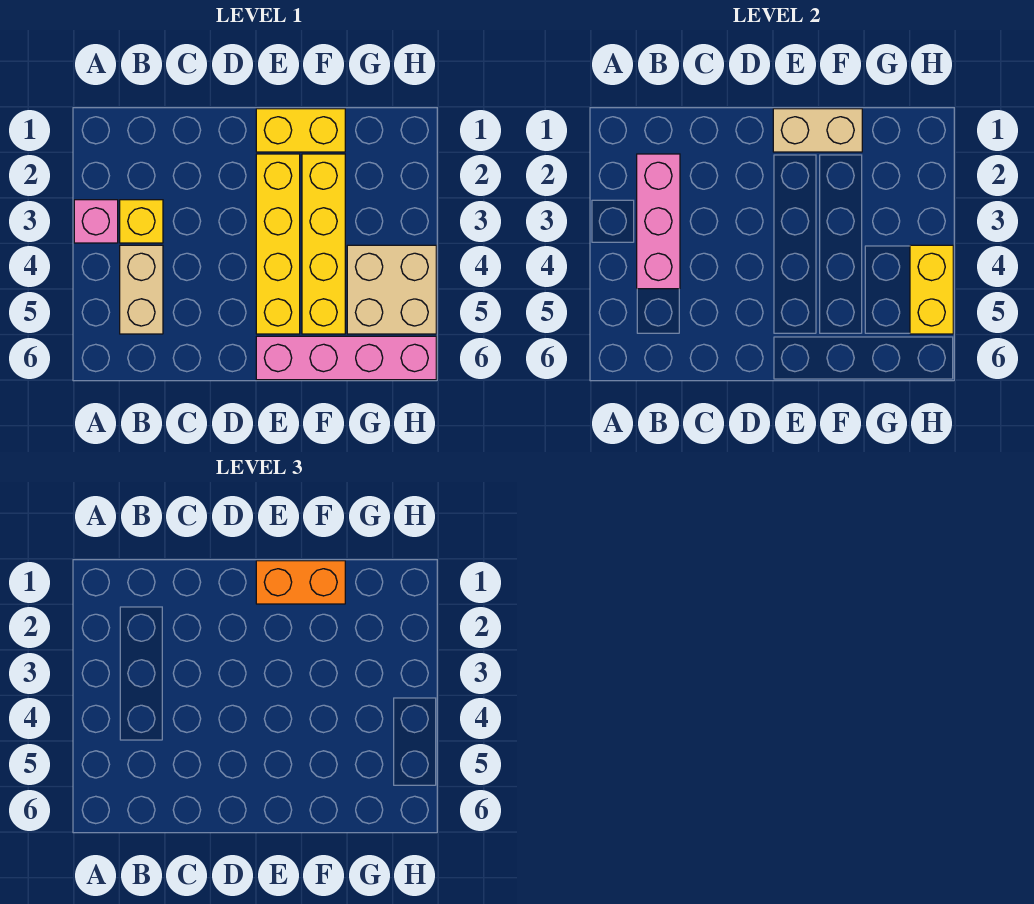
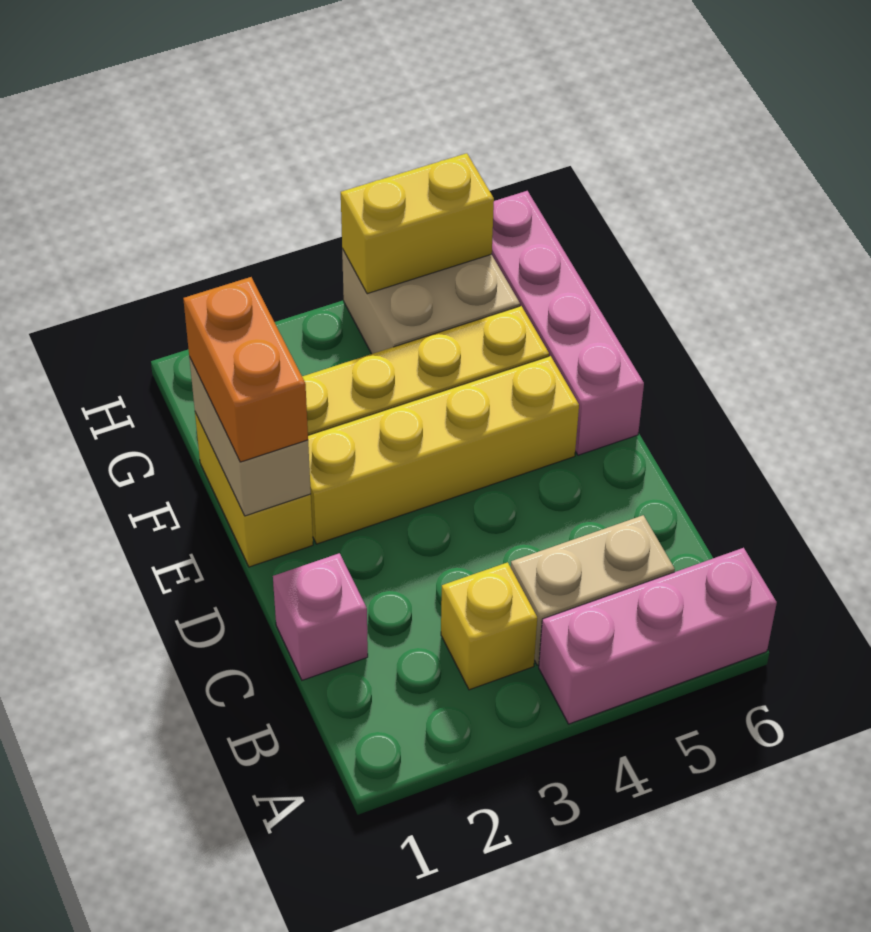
pink brick A3 level 1 -> pink brick C1 level 1
pink brick B2:B4 level 2 -> pink brick A4:A6 level 1

